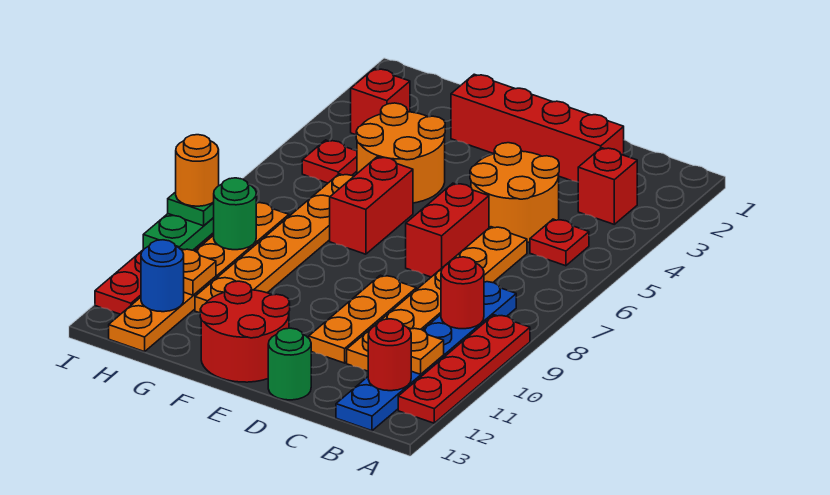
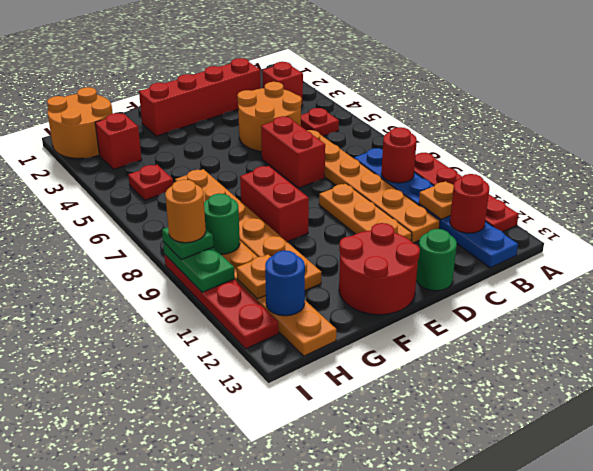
orange round brick F4:G5 level 1 -> orange round brick H1:I2 level 1
red brick F6:F7 level 1 -> red brick F8:F9 level 1

